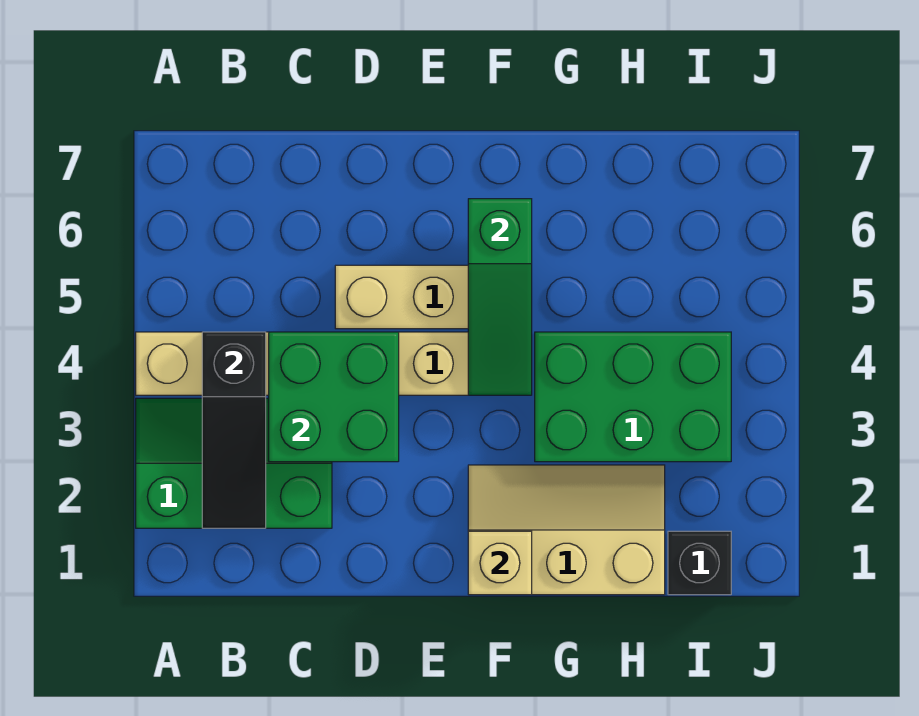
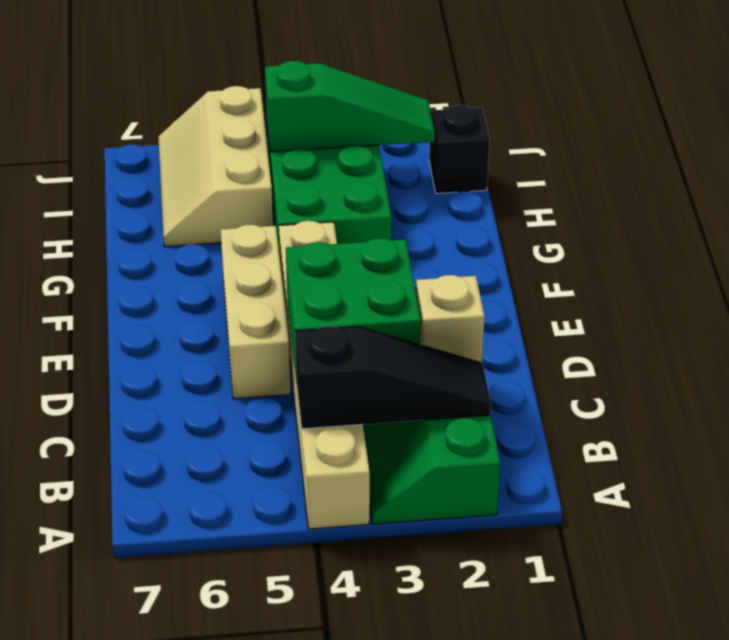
tan slope F1:H2 level 1 top 1 -> tan slope H5:J6 level 1 top 5
tan brick F1 level 2 -> tan brick C2 level 2
green slope F4:F6 level 2 top 6 -> green slope I2:I4 level 2 top 4

